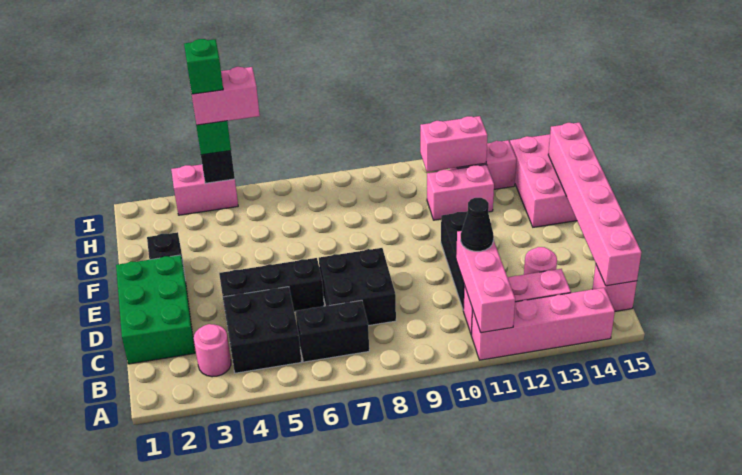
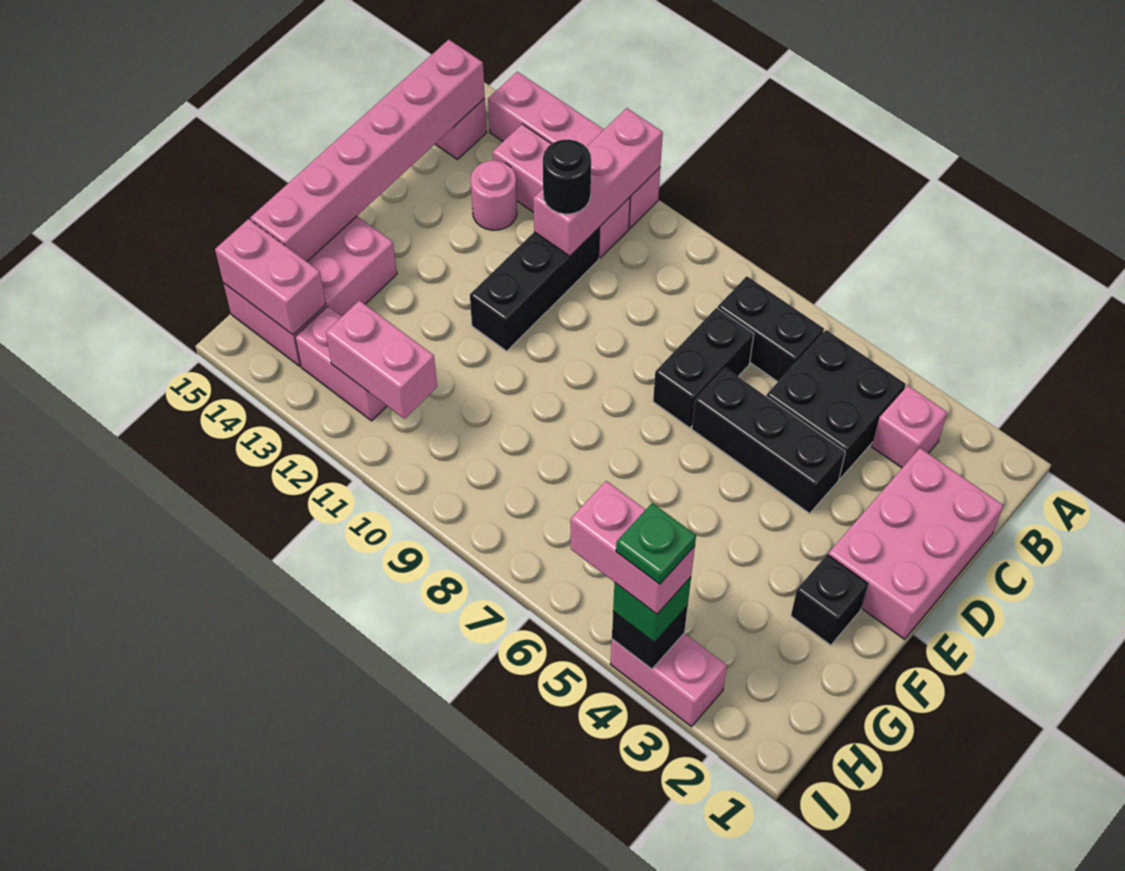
pink round brick B3 level 1 -> pink brick B3 level 1
green brick C1:E2 level 1 -> pink brick C1:E2 level 1
black brick C7:D8 level 1 -> black brick C7:D7 level 1
black cone C11 level 3 -> black round brick C11 level 3
pink brick G11:G12 level 1 -> pink brick H14:H15 level 2
green brick I4 level 5 -> green plate I4 level 5

